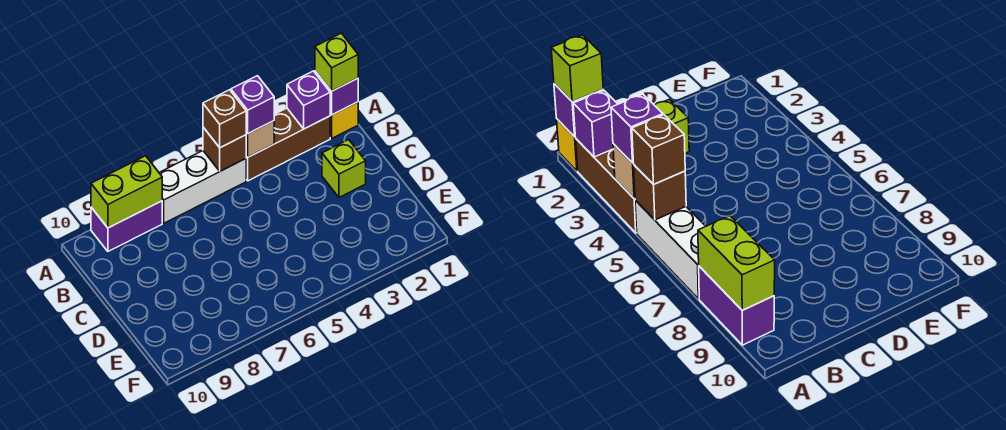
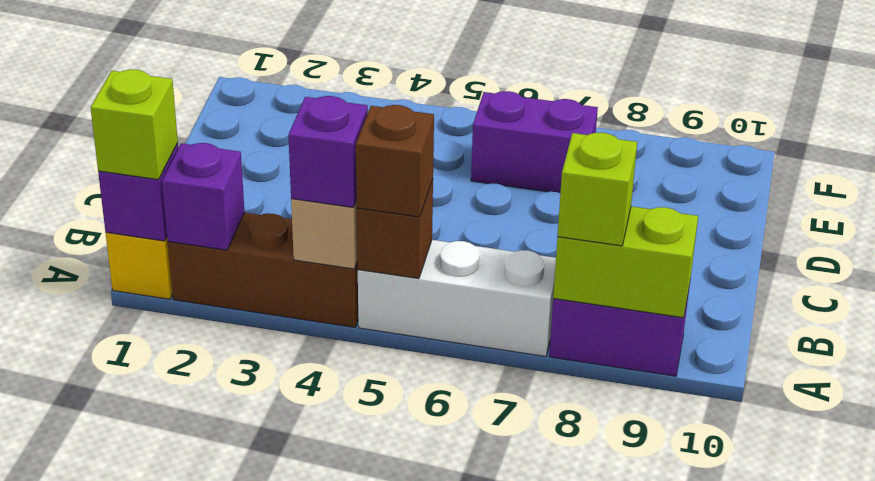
lime brick C2 level 1 -> lime brick A8 level 3
none -> purple brick E6:E7 level 1

